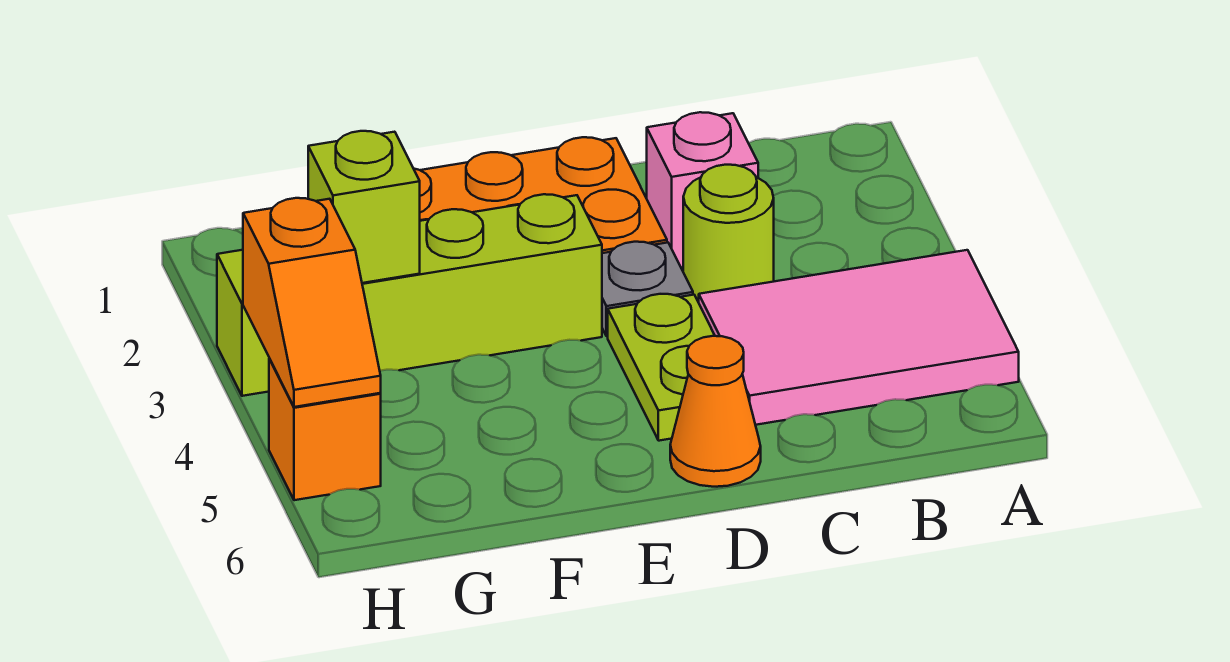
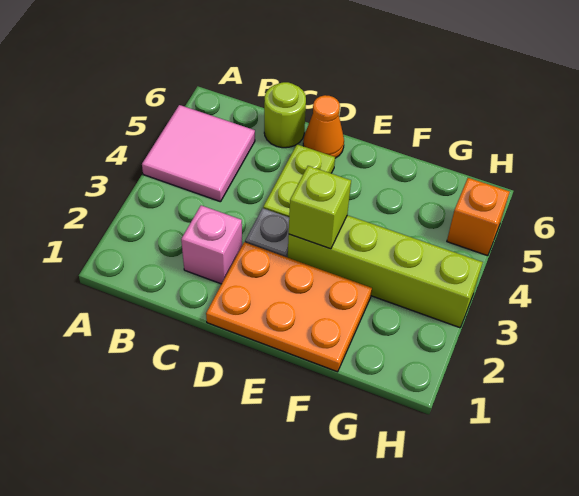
pink tile A4:C5 level 1 -> pink tile A4:B5 level 1
lime round brick C3 level 1 -> lime round brick C6 level 1
lime brick G3 level 2 -> lime brick E3 level 2
orange slope H4:H5 level 2 top 4 -> none

